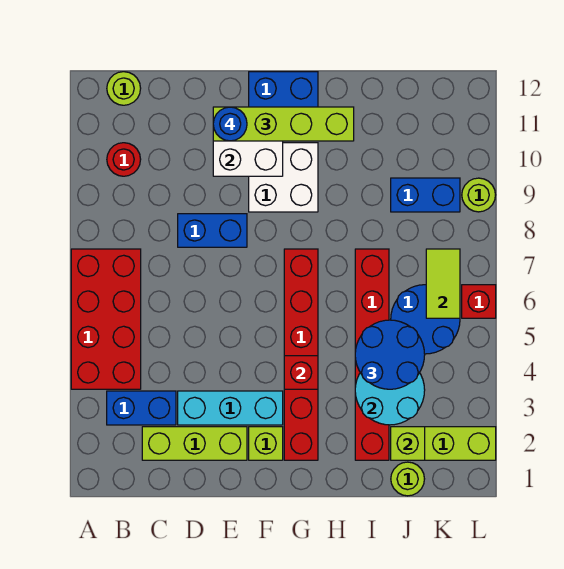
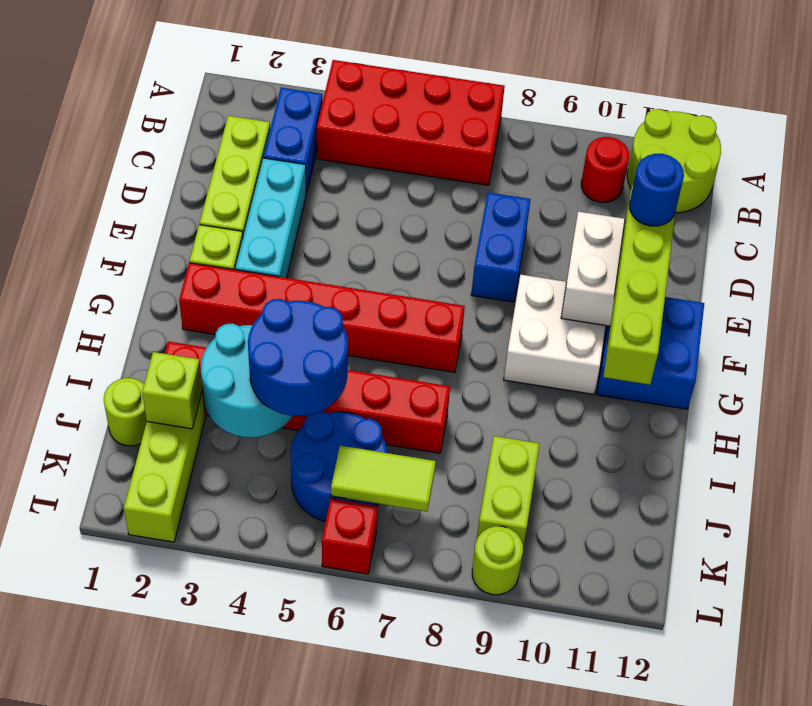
lime round brick B12 level 1 -> lime round brick A11:B12 level 1
red brick G4 level 2 -> none
blue brick J9:K9 level 1 -> lime brick J9:K9 level 1

